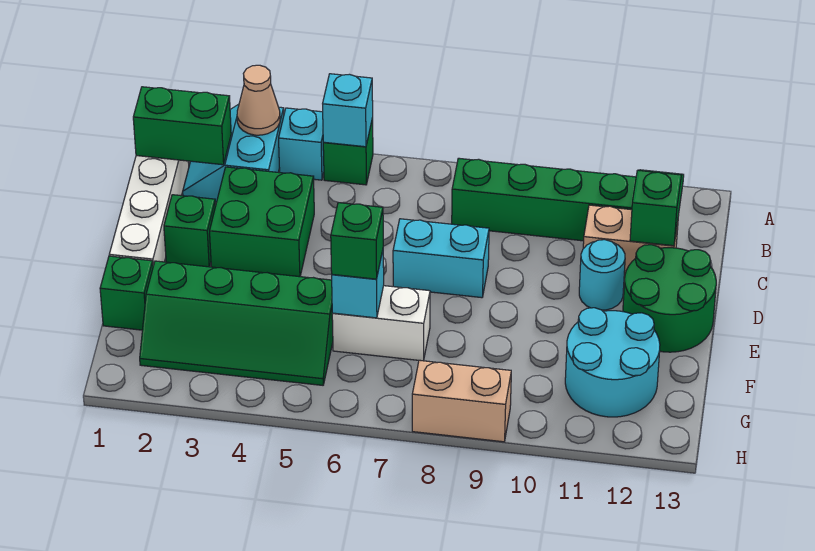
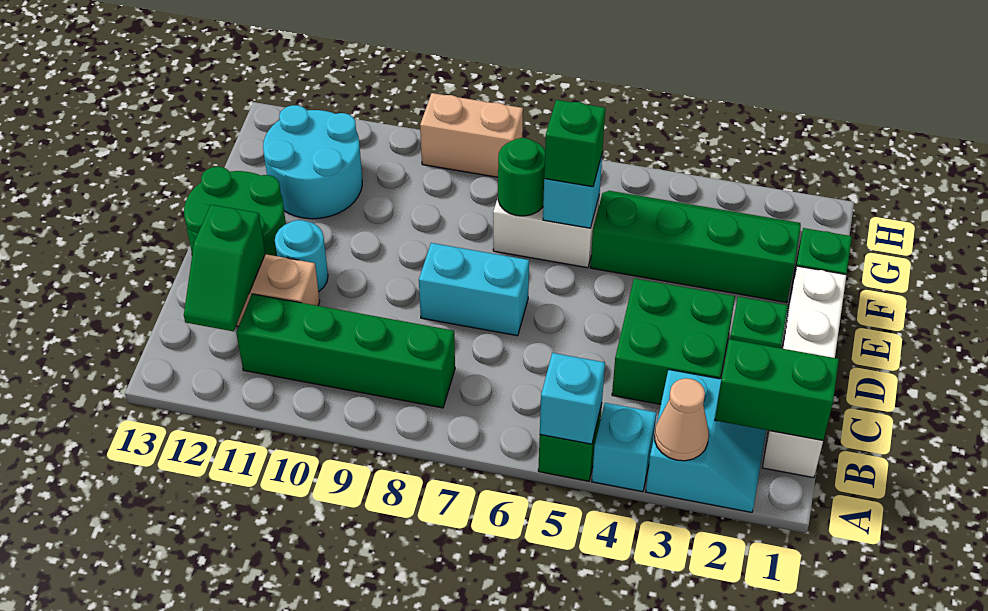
none -> green round brick F7 level 2

